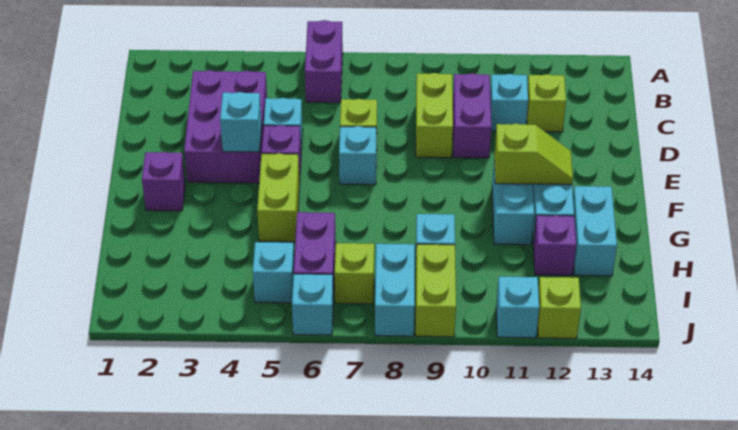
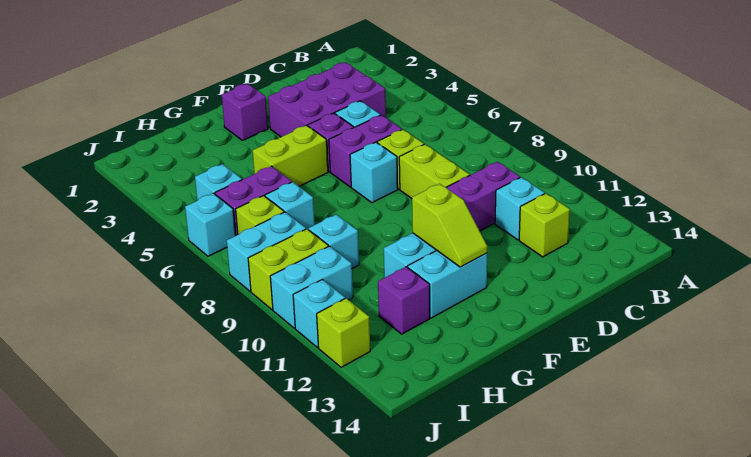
purple brick A6:B6 level 1 -> purple brick D6:E6 level 1
lime brick C9:D9 level 1 -> lime brick D8:D9 level 1
cyan brick E4 level 2 -> cyan brick H7 level 1
cyan brick G13:H13 level 1 -> cyan brick I10:J10 level 1

